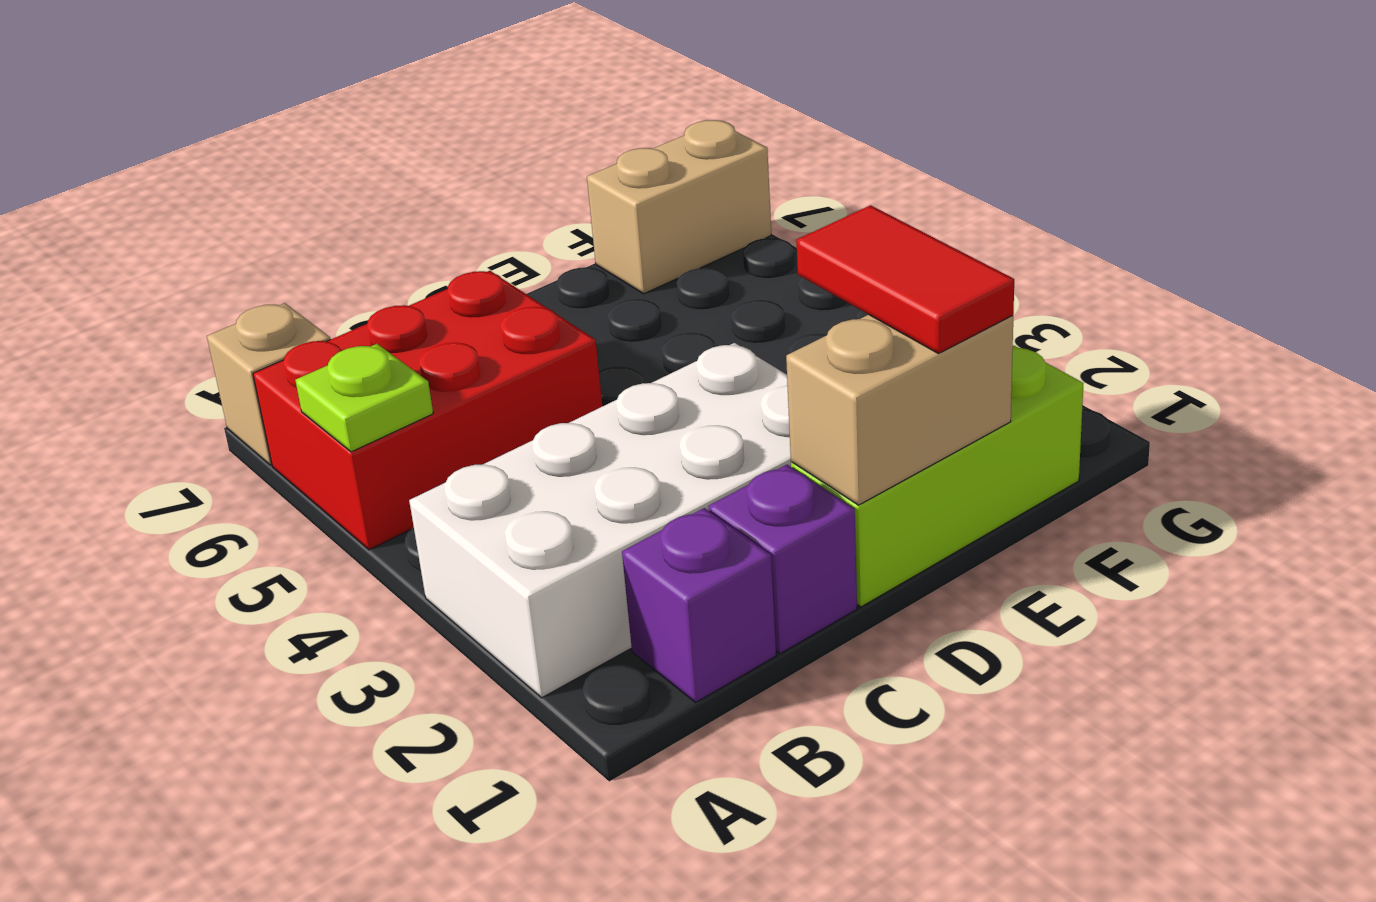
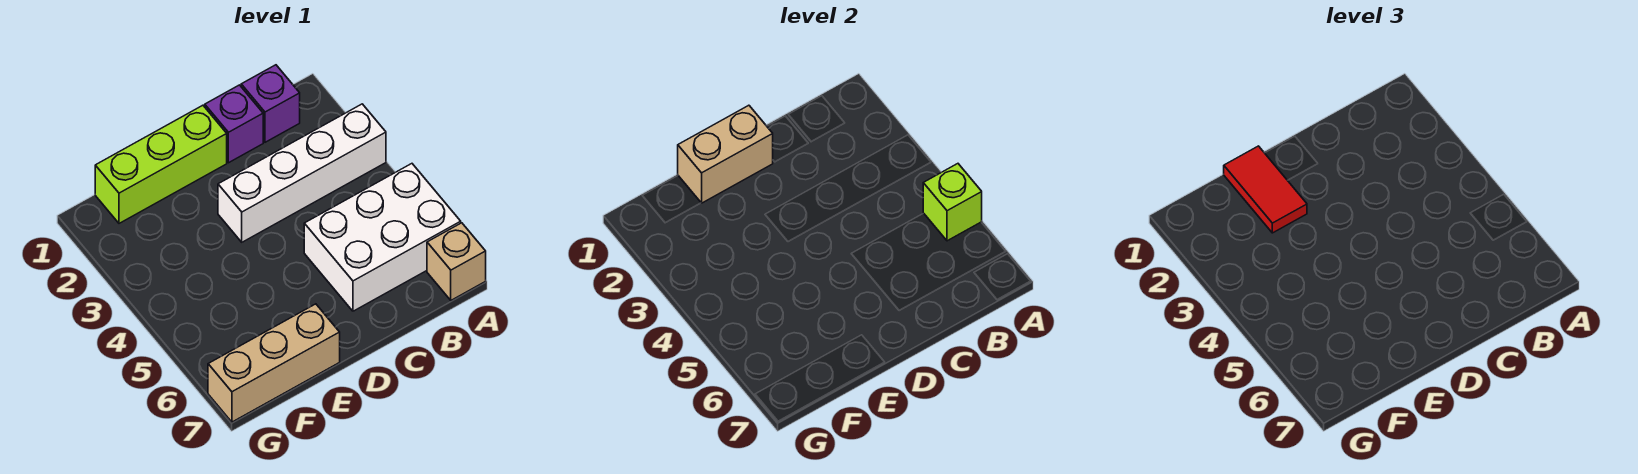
white brick A2:D3 level 1 -> white brick A3:D3 level 1
red brick A5:C6 level 1 -> white brick A5:C6 level 1
lime plate A5 level 2 -> lime brick A5 level 2
tan brick F7:G7 level 1 -> tan brick E7:G7 level 1

